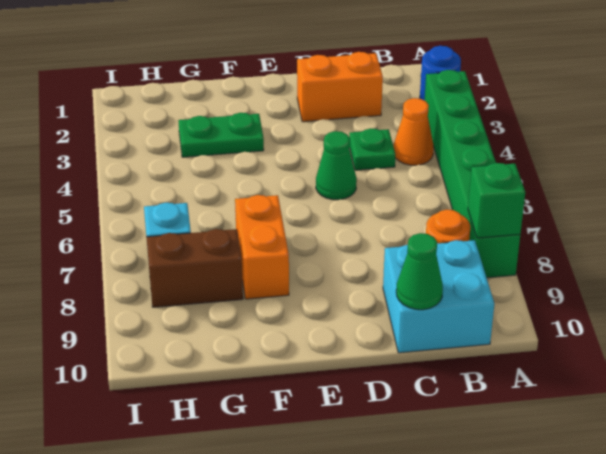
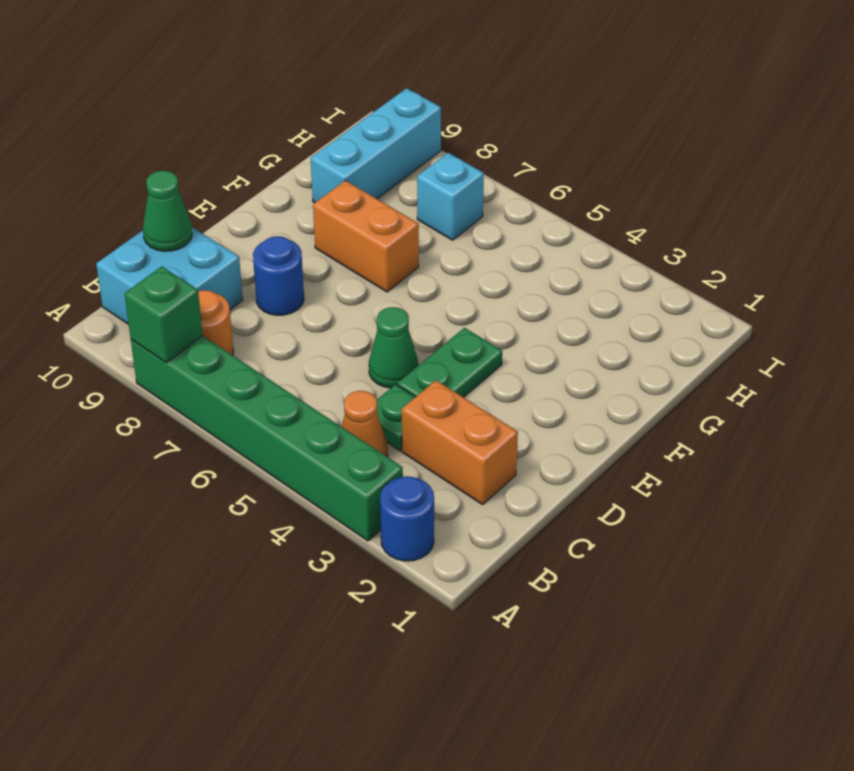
orange brick C2:D2 level 1 -> orange brick C2:C3 level 1
none -> blue round brick D8 level 1
green plate F3:G3 level 1 -> green plate D4:E4 level 1
brown brick G8:H8 level 1 -> none
none -> cyan brick G9:I9 level 1

